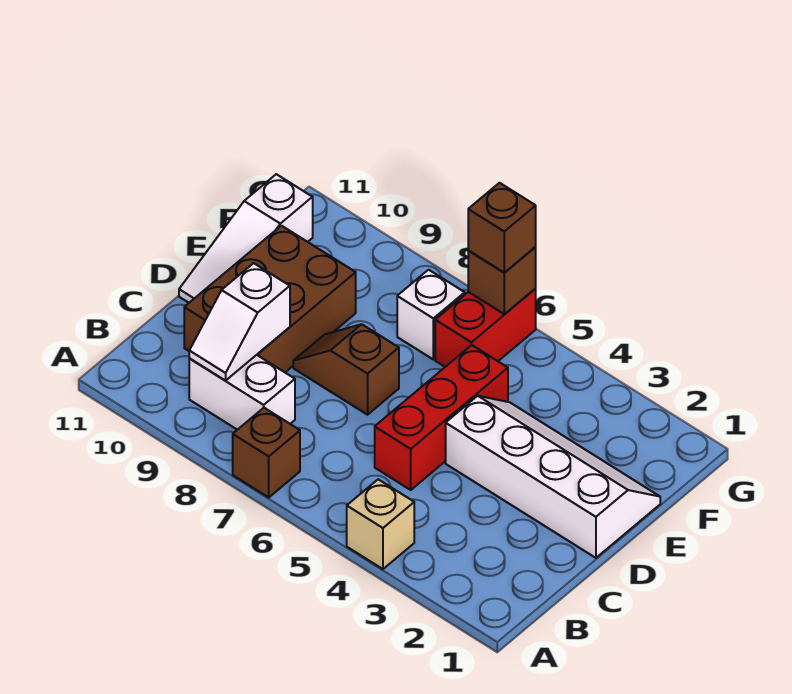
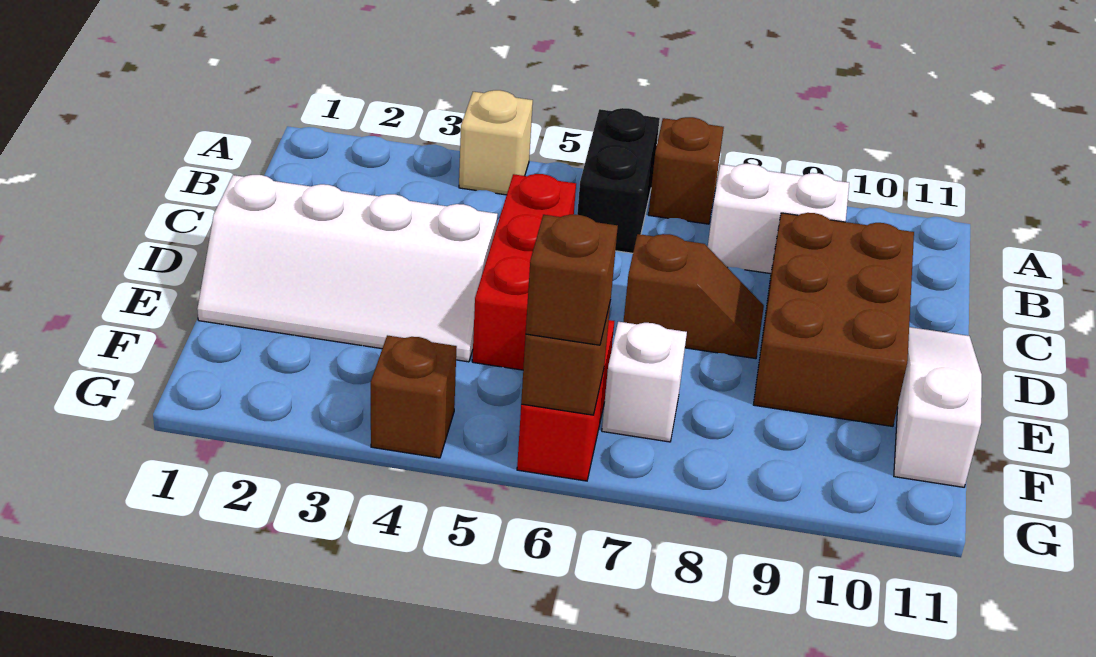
none -> black brick A6:B6 level 1
white slope B9:C9 level 2 top C -> none
none -> brown brick G4 level 1

